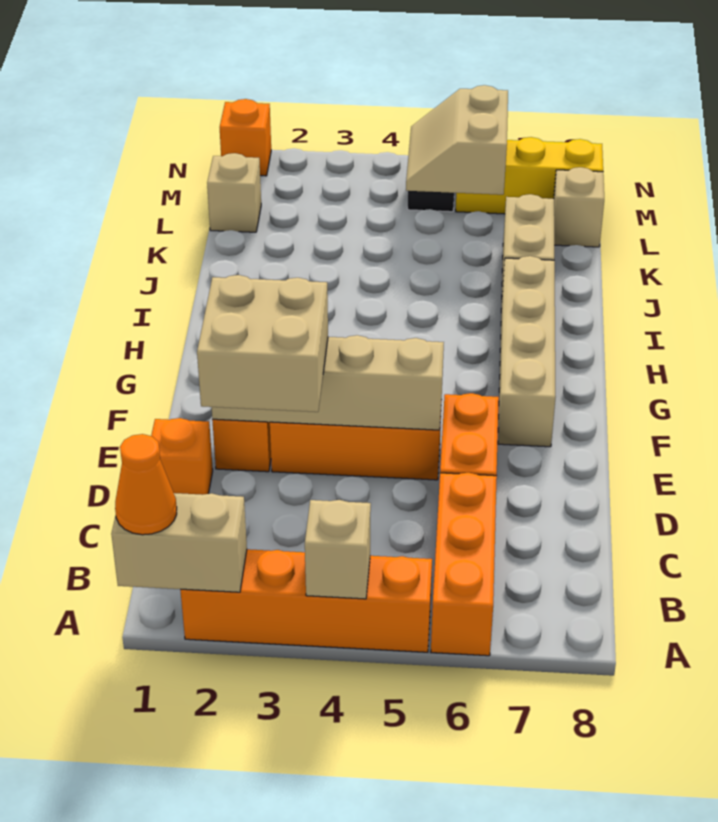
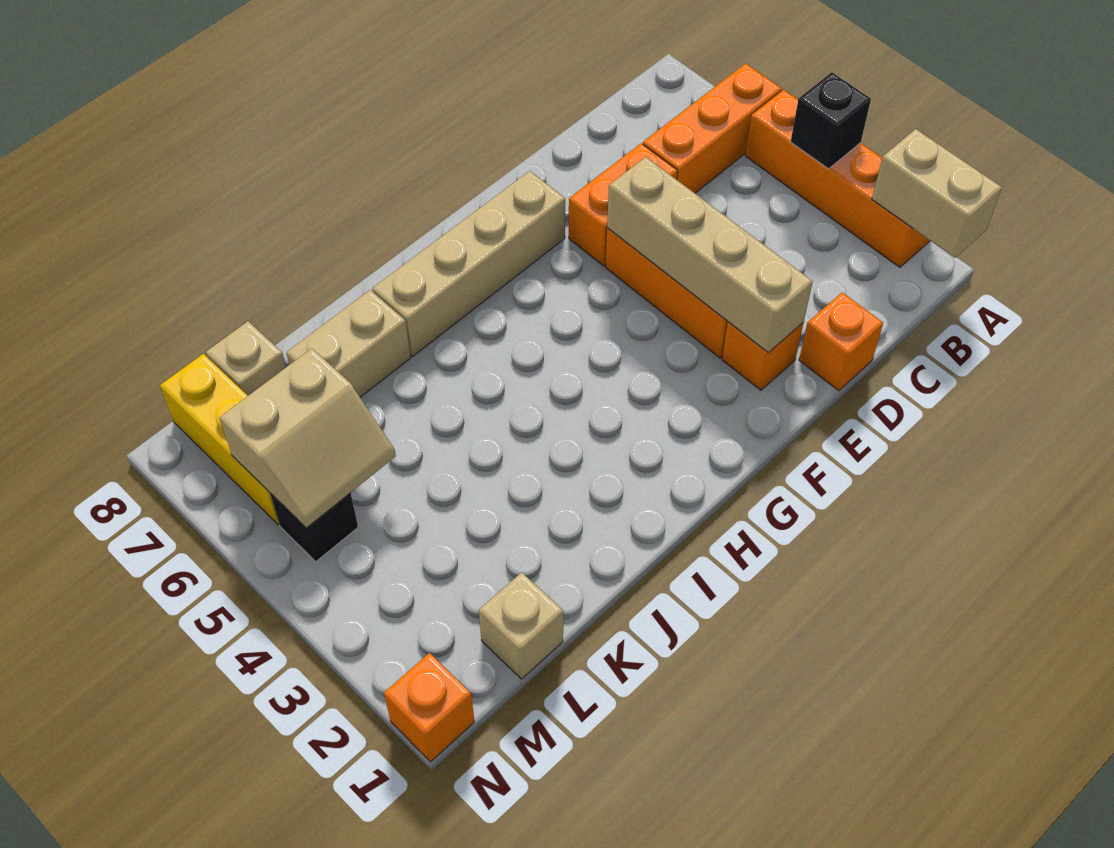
orange cone A1 level 3 -> none
tan brick A4 level 2 -> black brick A4 level 2
tan brick D2:E3 level 3 -> none

